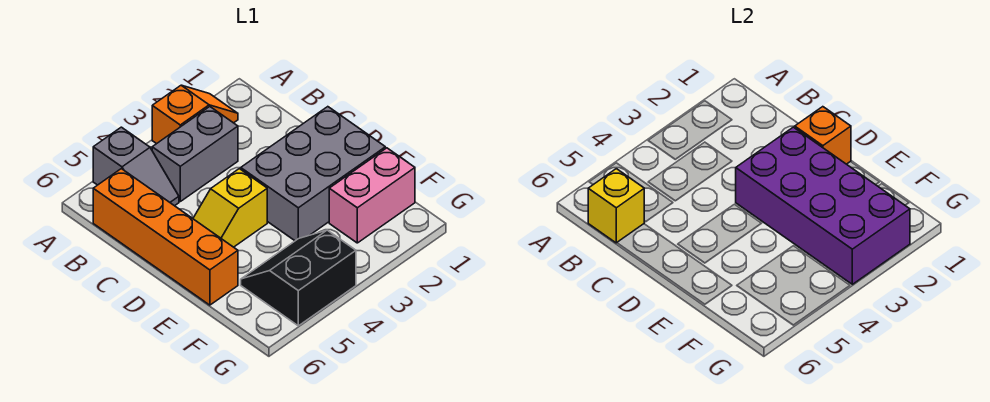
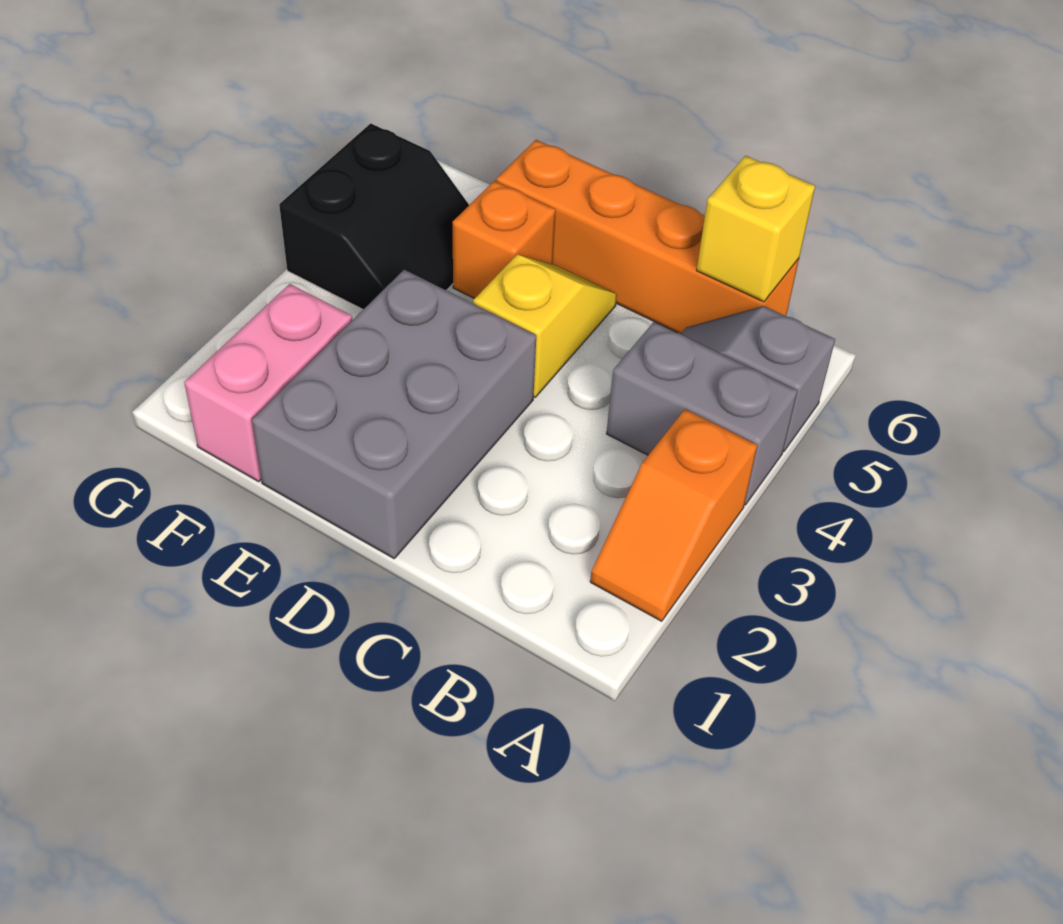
grey brick B3:B4 level 1 -> grey brick A4:B4 level 1
orange brick D1 level 2 -> orange brick E5 level 1
purple brick D2:G3 level 2 -> none

